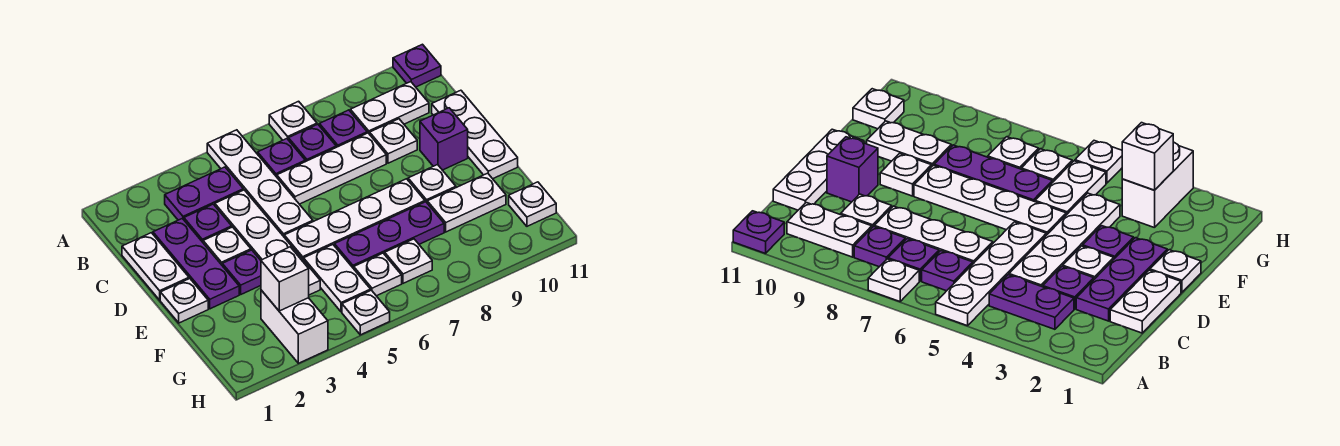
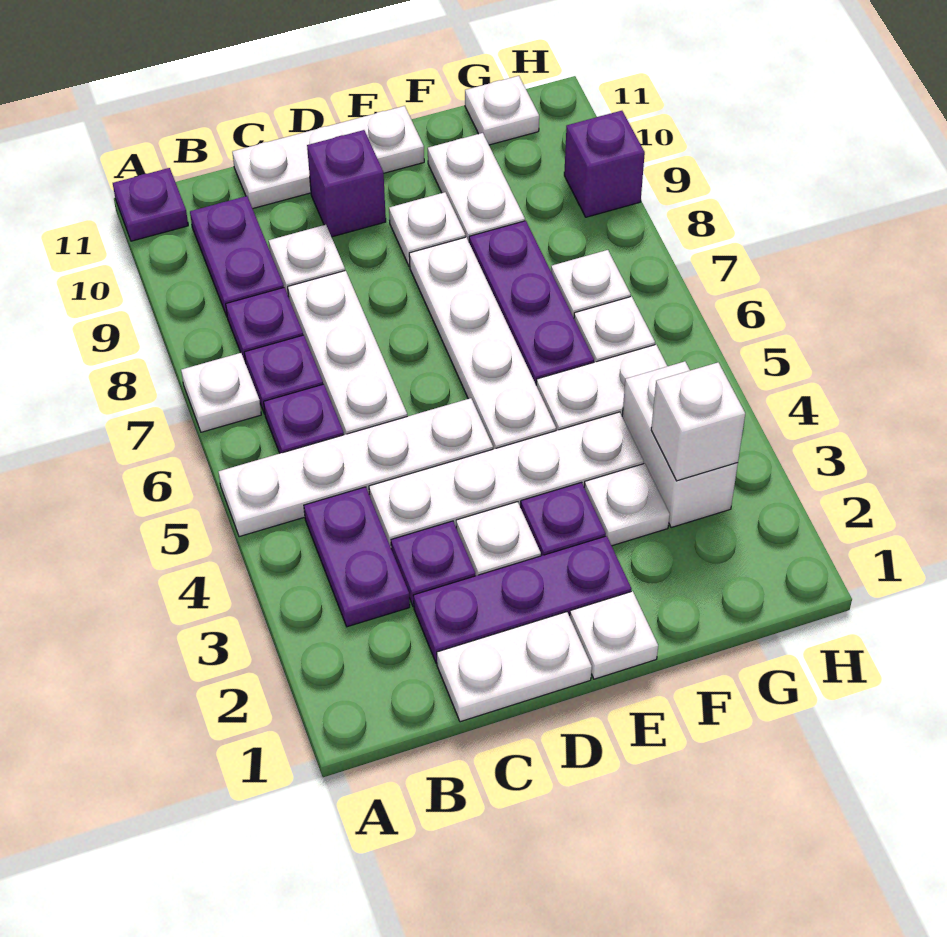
white plate B9:B10 level 1 -> purple plate B9:B10 level 1
white brick G3:H3 level 1 -> white brick G3:G4 level 1
white plate H5 level 1 -> white plate F3 level 1
none -> purple brick H9 level 1

